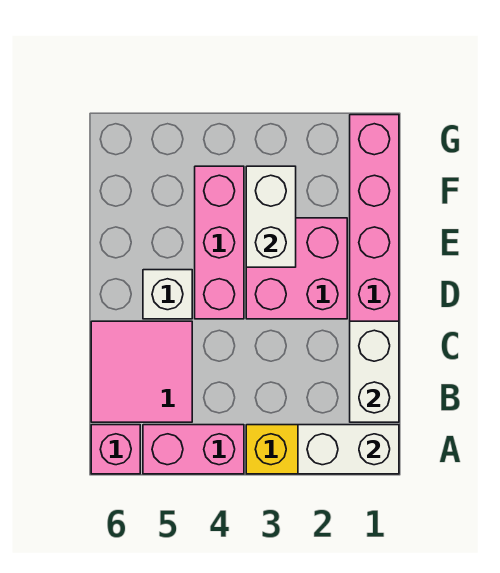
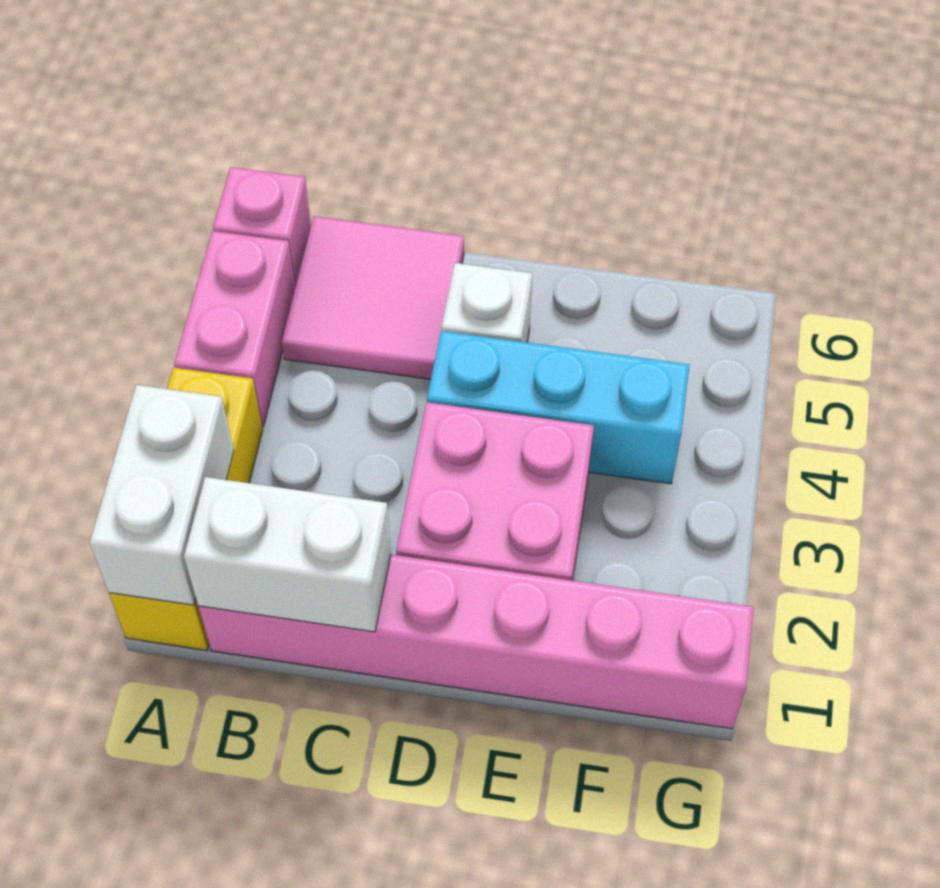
pink brick D4:F4 level 1 -> cyan brick D4:F4 level 1
white brick E3:F3 level 2 -> none

